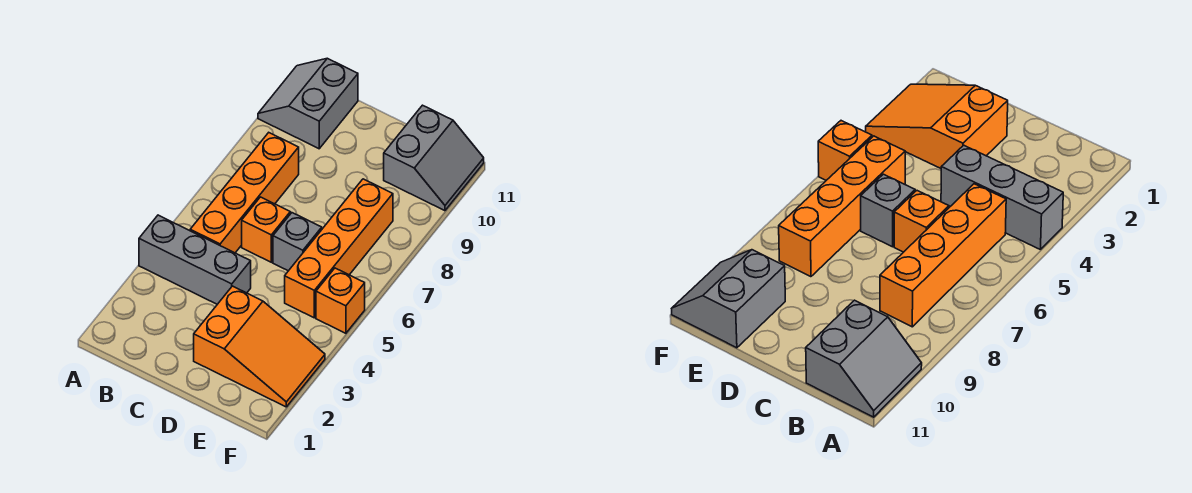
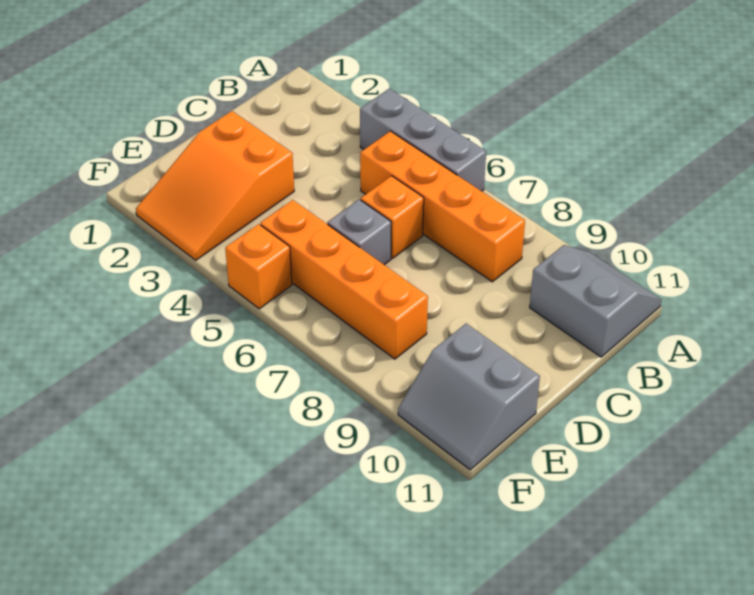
grey brick A4:C4 level 1 -> grey brick A4:A6 level 1

